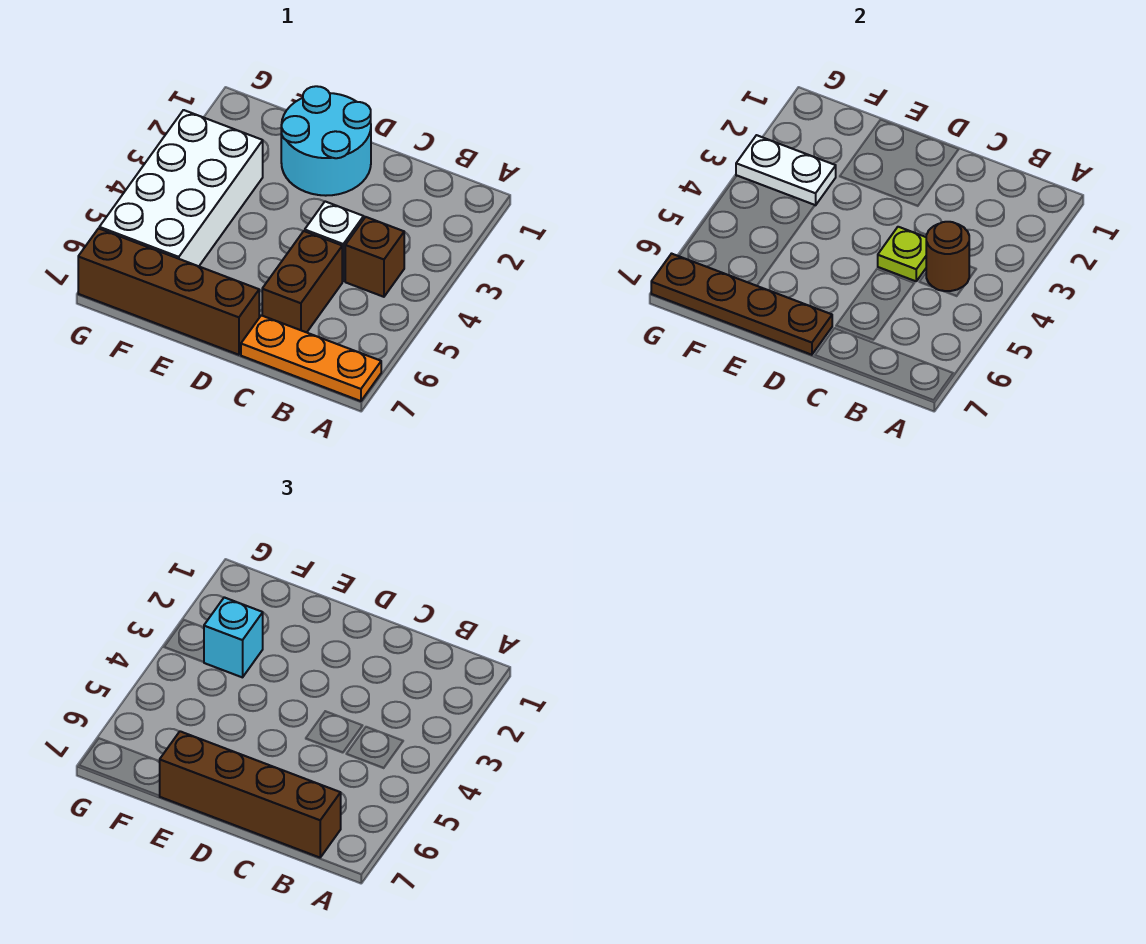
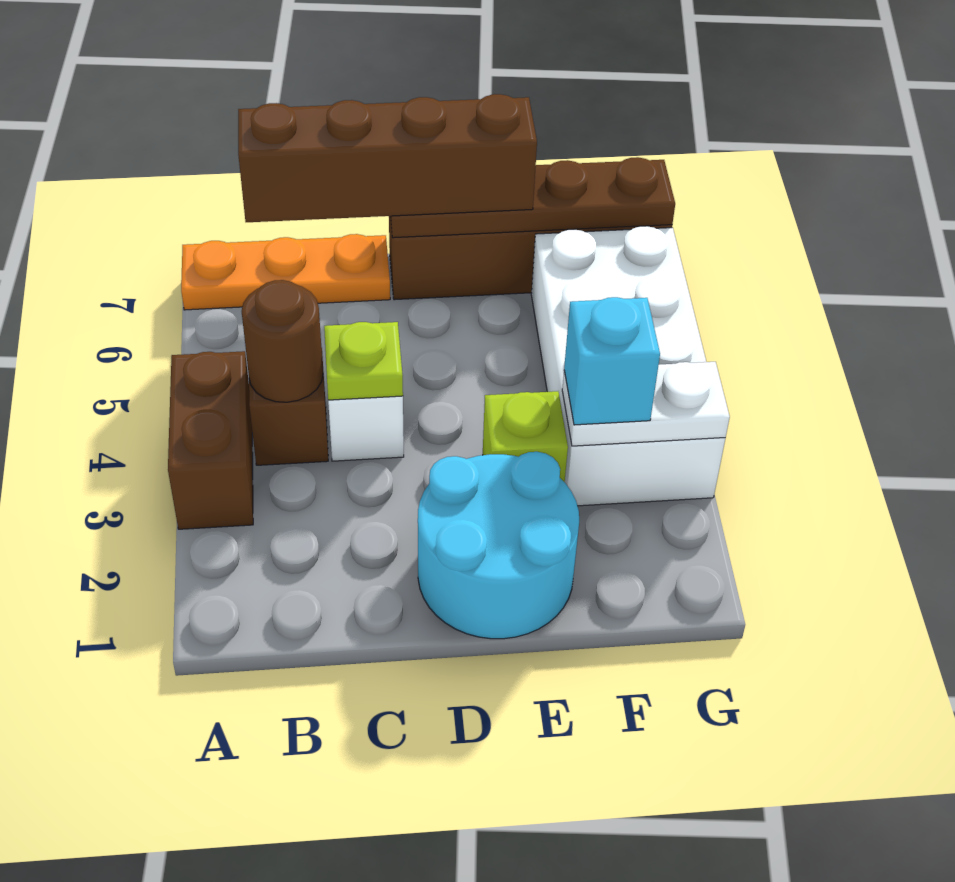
brown brick C5:C6 level 1 -> brown brick A3:A4 level 1
none -> lime brick E3 level 1

